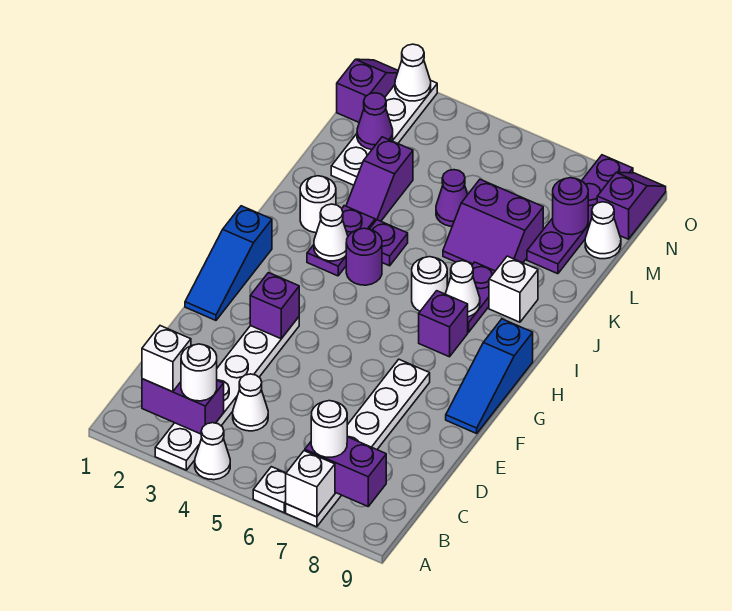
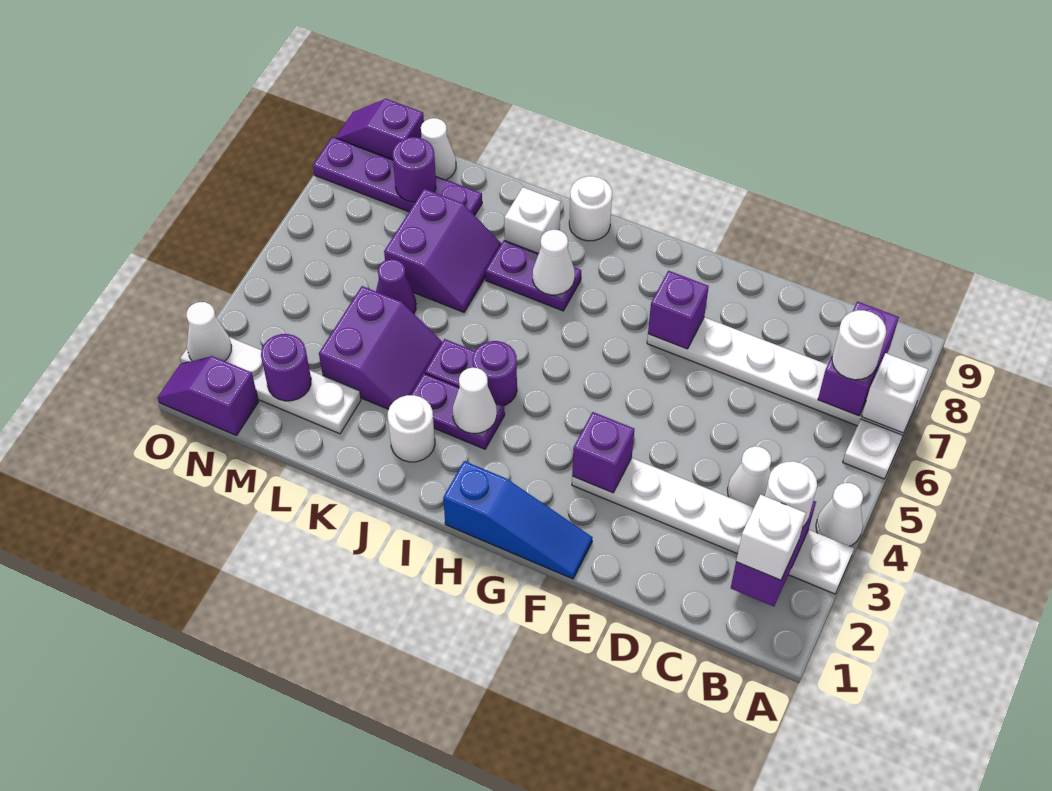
blue slope F9:H9 level 1 top H -> none
purple brick H7 level 1 -> purple brick F7 level 2
white round brick I6 level 1 -> white round brick I9 level 1
purple slope K3:L3 level 1 top L -> purple slope K3:L4 level 1 top L
purple cone M2 level 2 -> purple round brick M2 level 2

